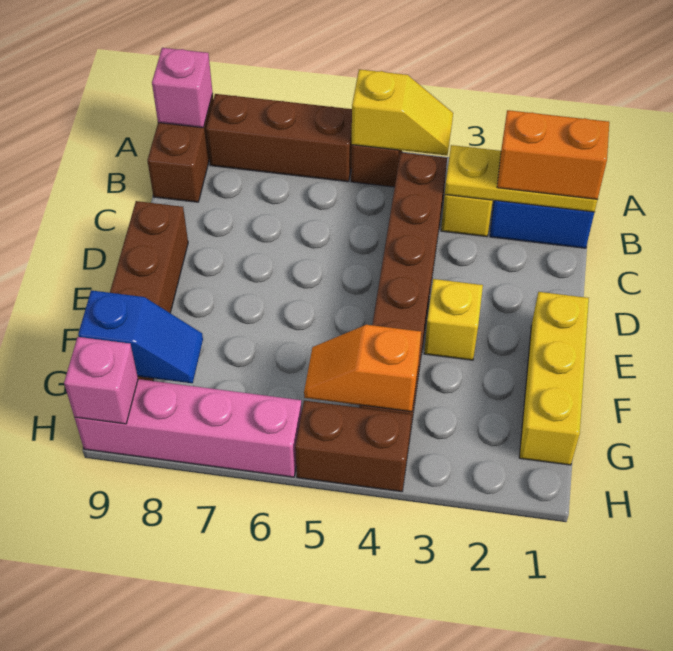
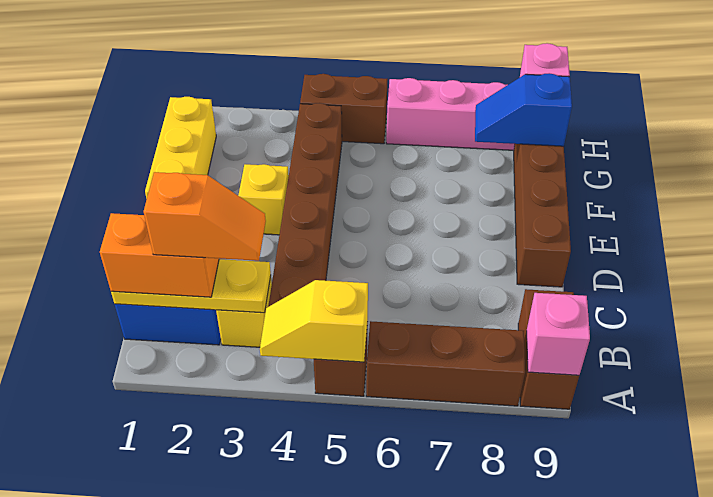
orange slope G4:G5 level 2 top 4 -> orange slope B2:B3 level 4 top 2

